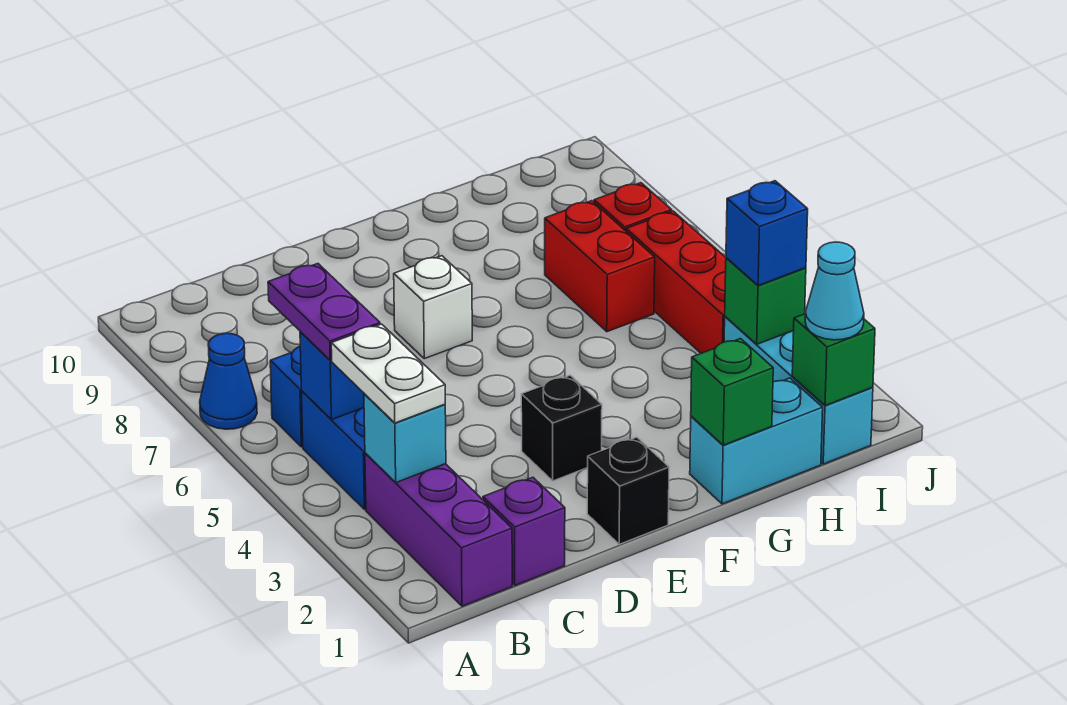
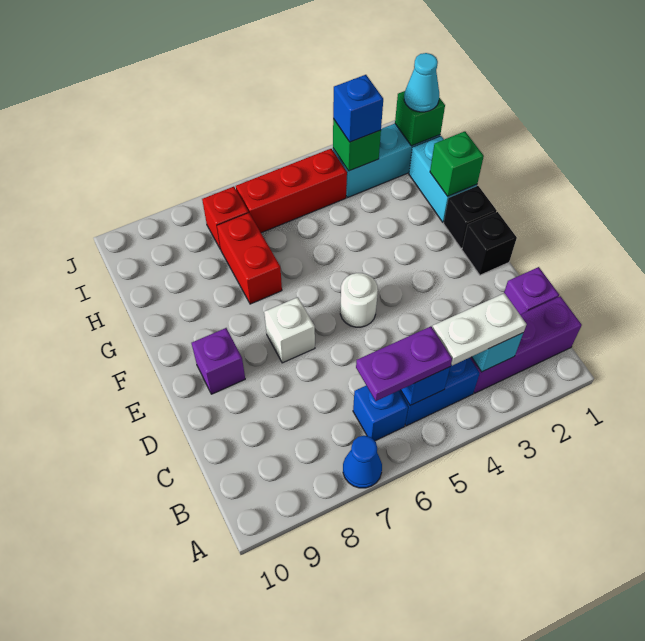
black brick E3 level 1 -> black brick F1 level 1
none -> white round brick E5 level 1
none -> purple brick E9 level 1
red brick H6:H7 level 1 -> red brick G7:H7 level 1

